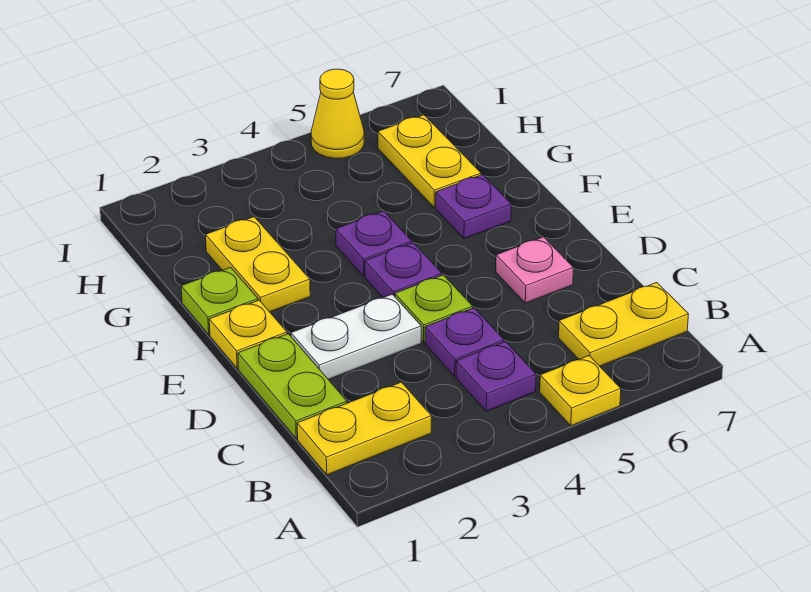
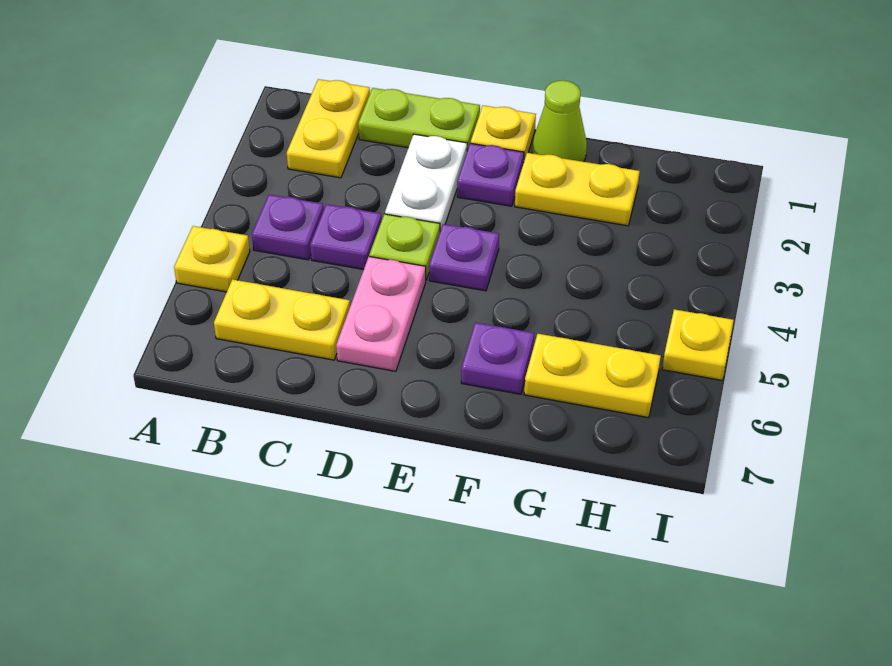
yellow plate B6:B7 level 1 -> yellow plate B6:C6 level 1
pink plate D6 level 1 -> pink plate D5:D6 level 1
lime plate F1 level 1 -> lime cone F1 level 1
purple plate F4 level 1 -> purple plate E2 level 1
yellow cone I5 level 1 -> yellow plate I5 level 1

